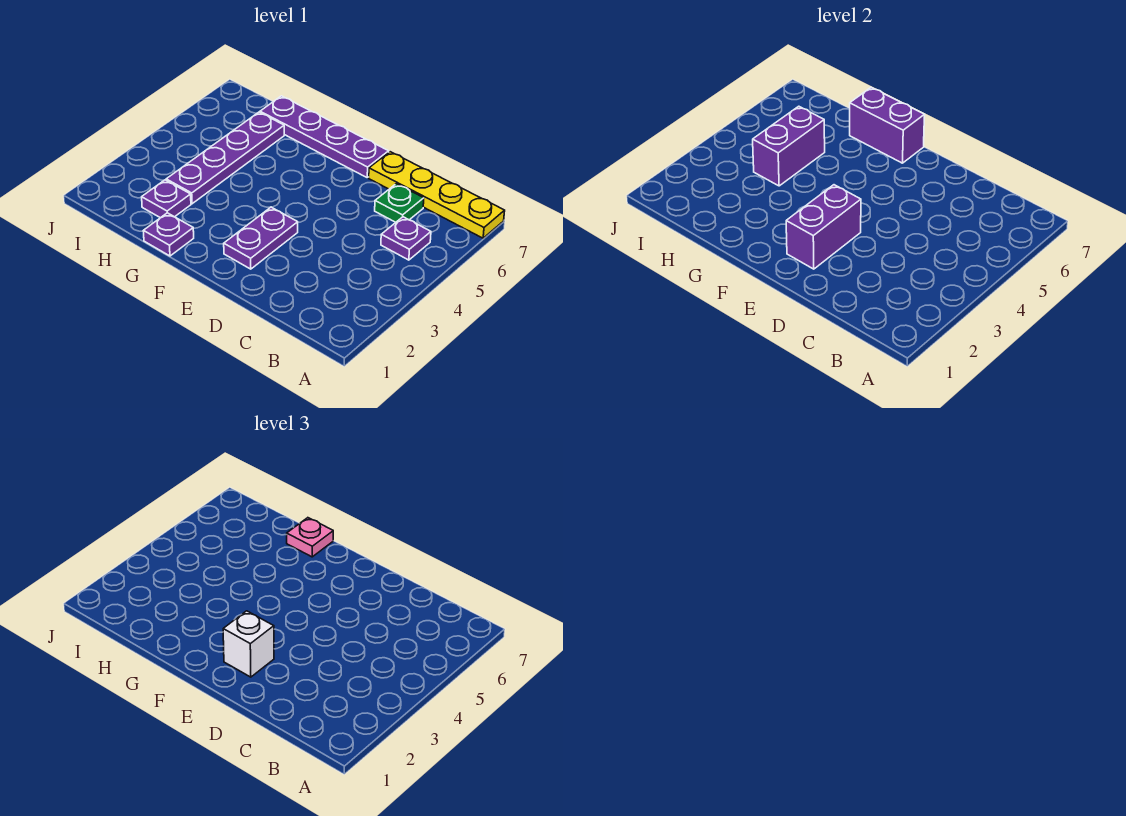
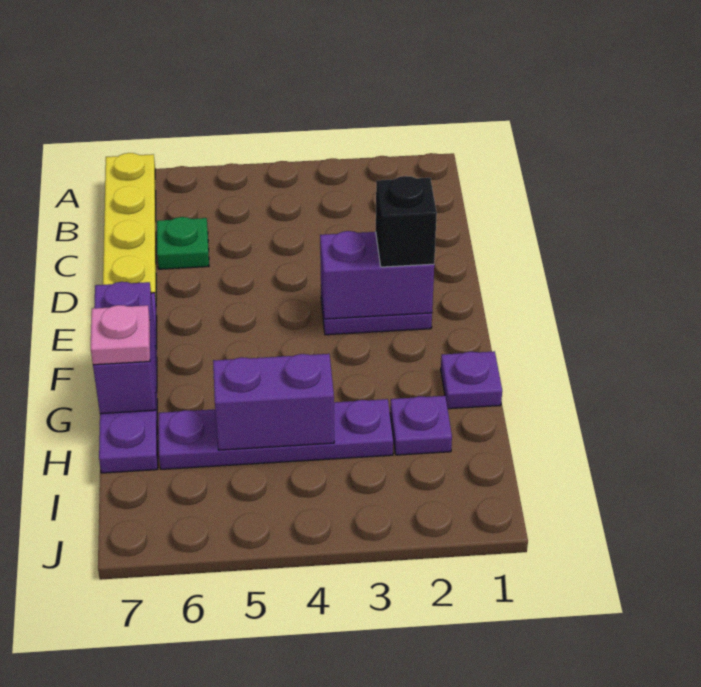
purple plate B5 level 1 -> none
white brick E2 level 3 -> black brick E2 level 3

